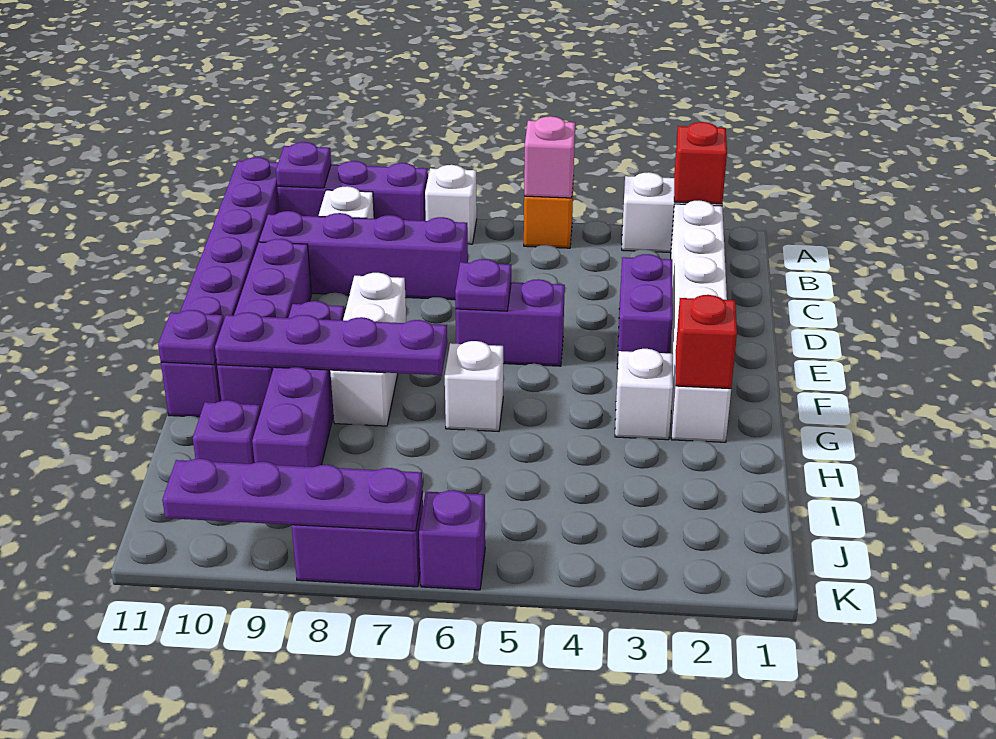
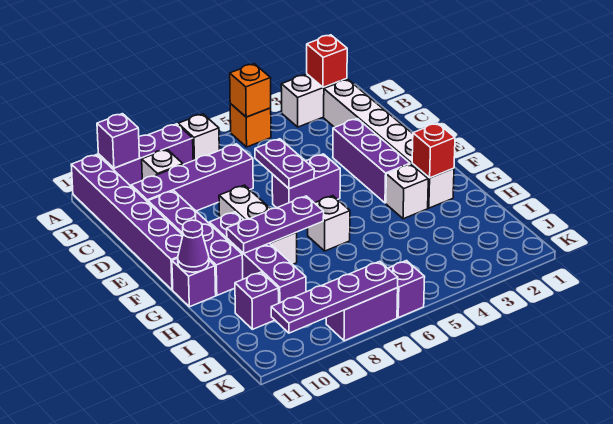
pink brick A5 level 2 -> orange brick A5 level 2
purple plate A10 level 2 -> purple brick A10 level 2
purple brick D3:E3 level 1 -> purple brick D3:F3 level 1
purple plate E6 level 2 -> purple plate D6:E6 level 2
purple plate G7:G10 level 2 -> purple plate G7:G9 level 2
purple plate G11 level 2 -> purple cone G11 level 2

